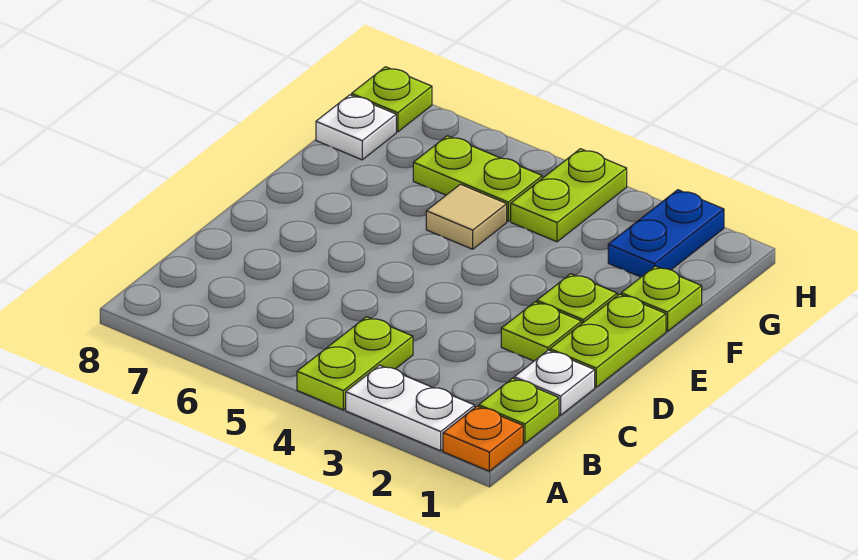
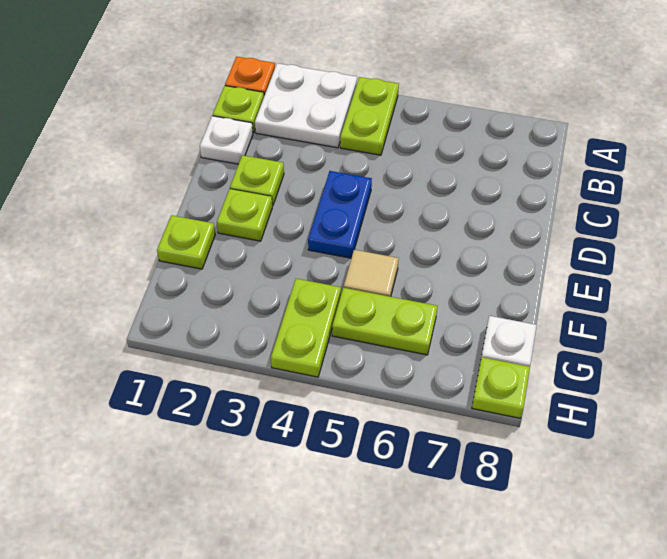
white plate A2:A3 level 1 -> white plate A2:B3 level 1
lime plate D1:E1 level 1 -> none
blue plate G2:H2 level 1 -> blue plate D4:E4 level 1

